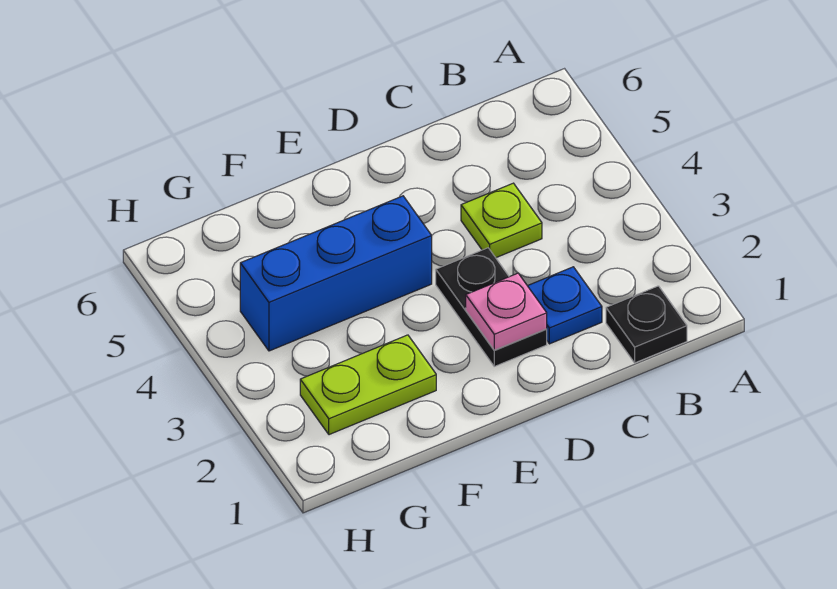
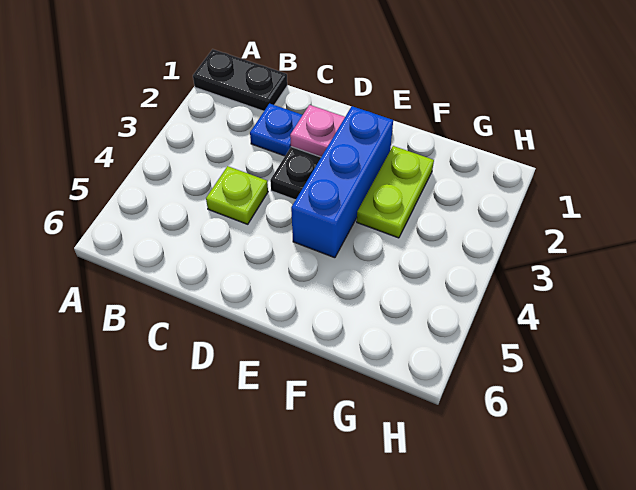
black plate B1 level 1 -> black plate A1:B1 level 1
blue brick E4:G4 level 1 -> blue brick E2:E4 level 1
lime plate F2:G2 level 1 -> lime plate F2:F3 level 1

